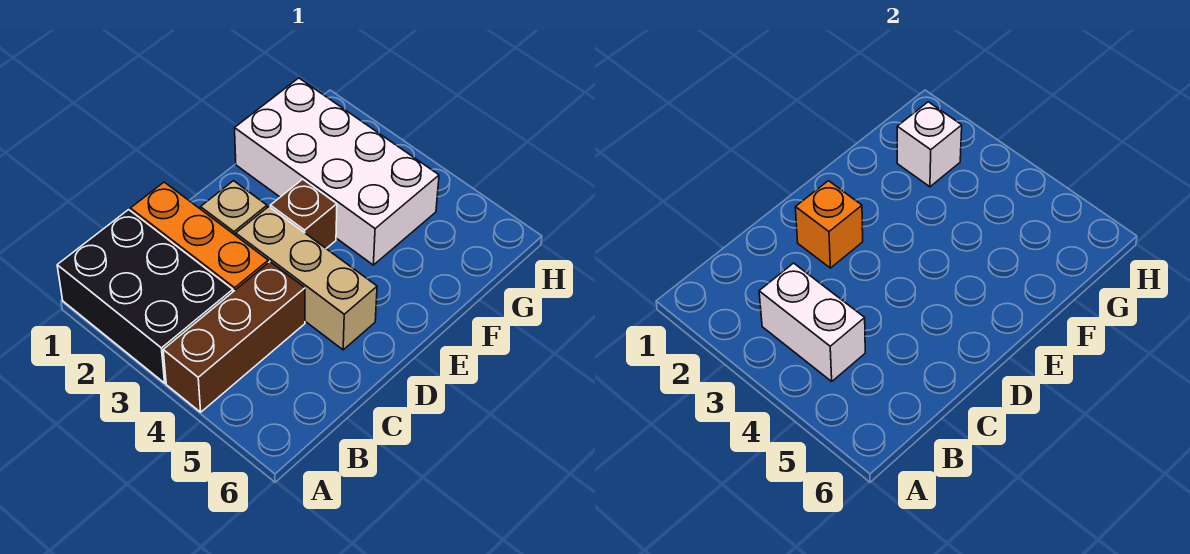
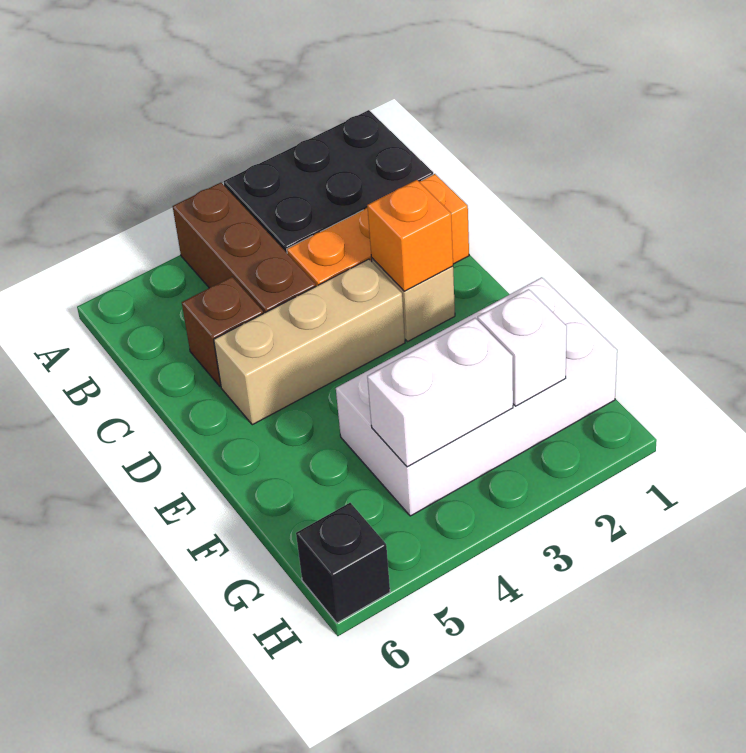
white brick B3:B4 level 2 -> white brick G3:G4 level 2
brown brick E3 level 1 -> brown brick C5 level 1
none -> black brick H6 level 1

